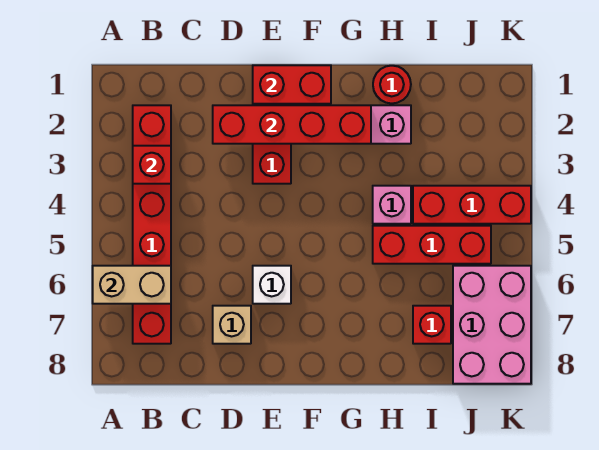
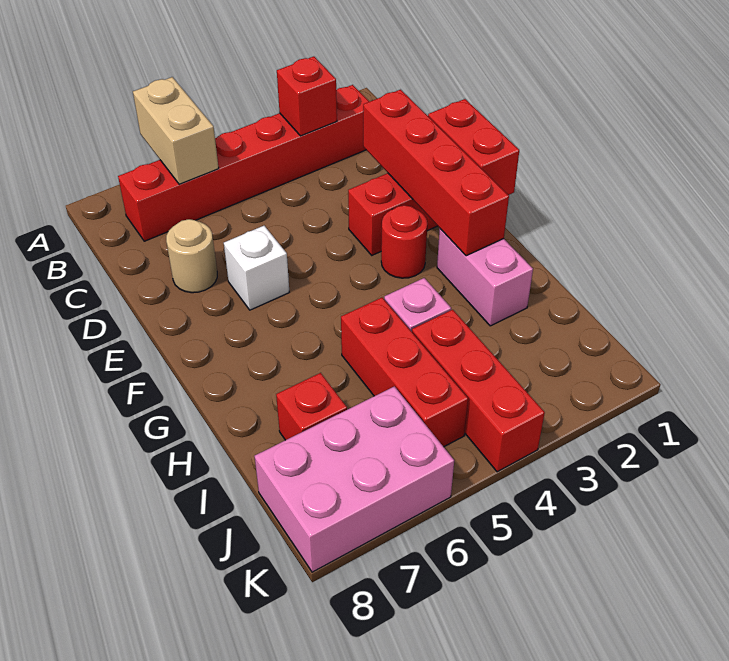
tan brick D7 level 1 -> tan round brick D7 level 1
red round brick H1 level 1 -> red round brick F3 level 1

